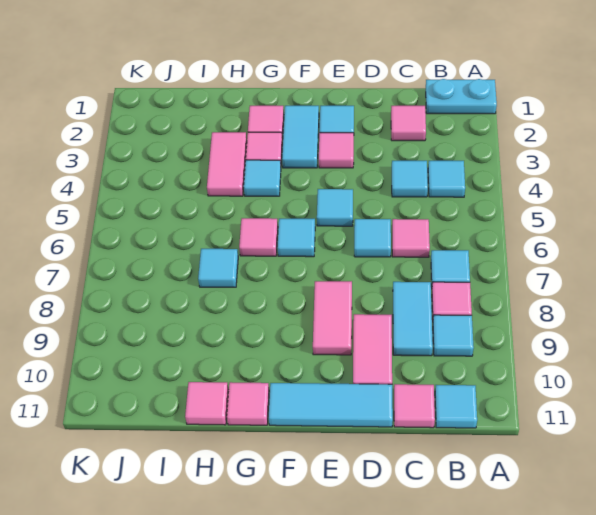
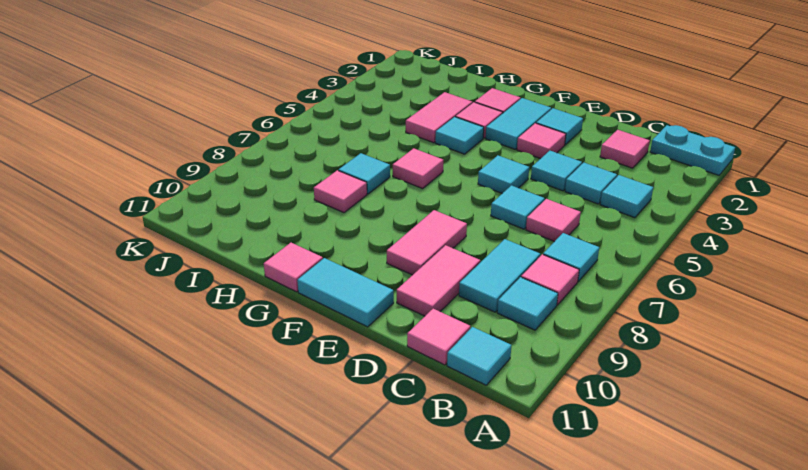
cyan tile D11:F11 level 1 -> cyan tile E11:F11 level 1
cyan tile F6 level 1 -> cyan tile D4 level 1
pink tile H11 level 1 -> pink tile H8 level 1

